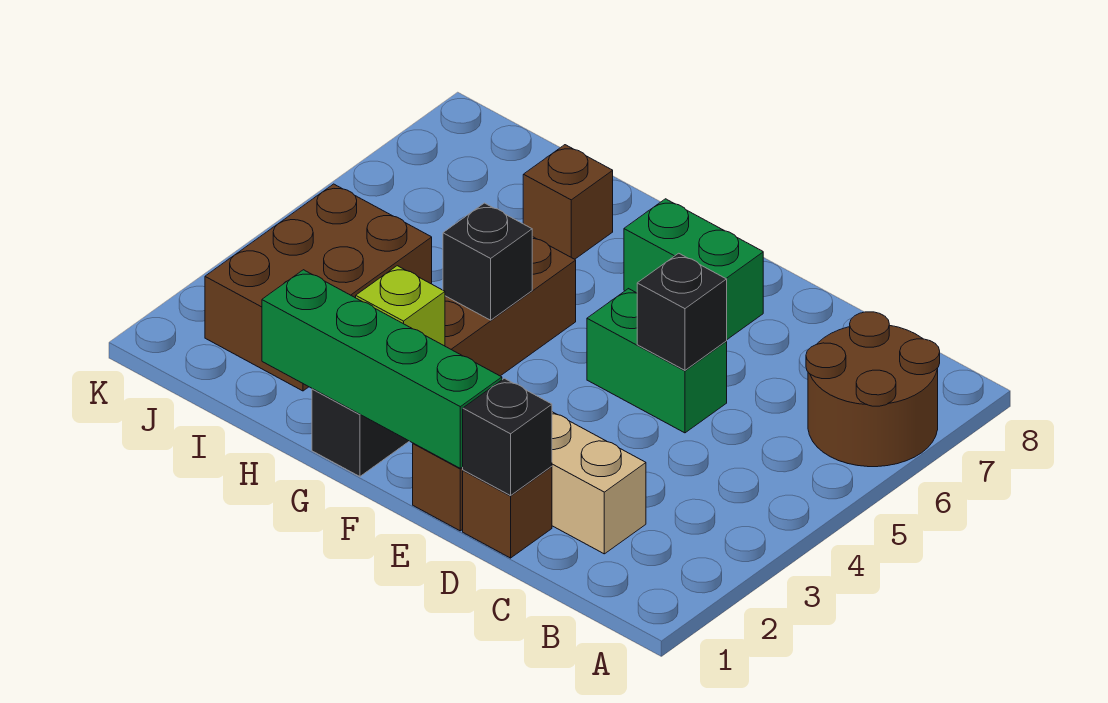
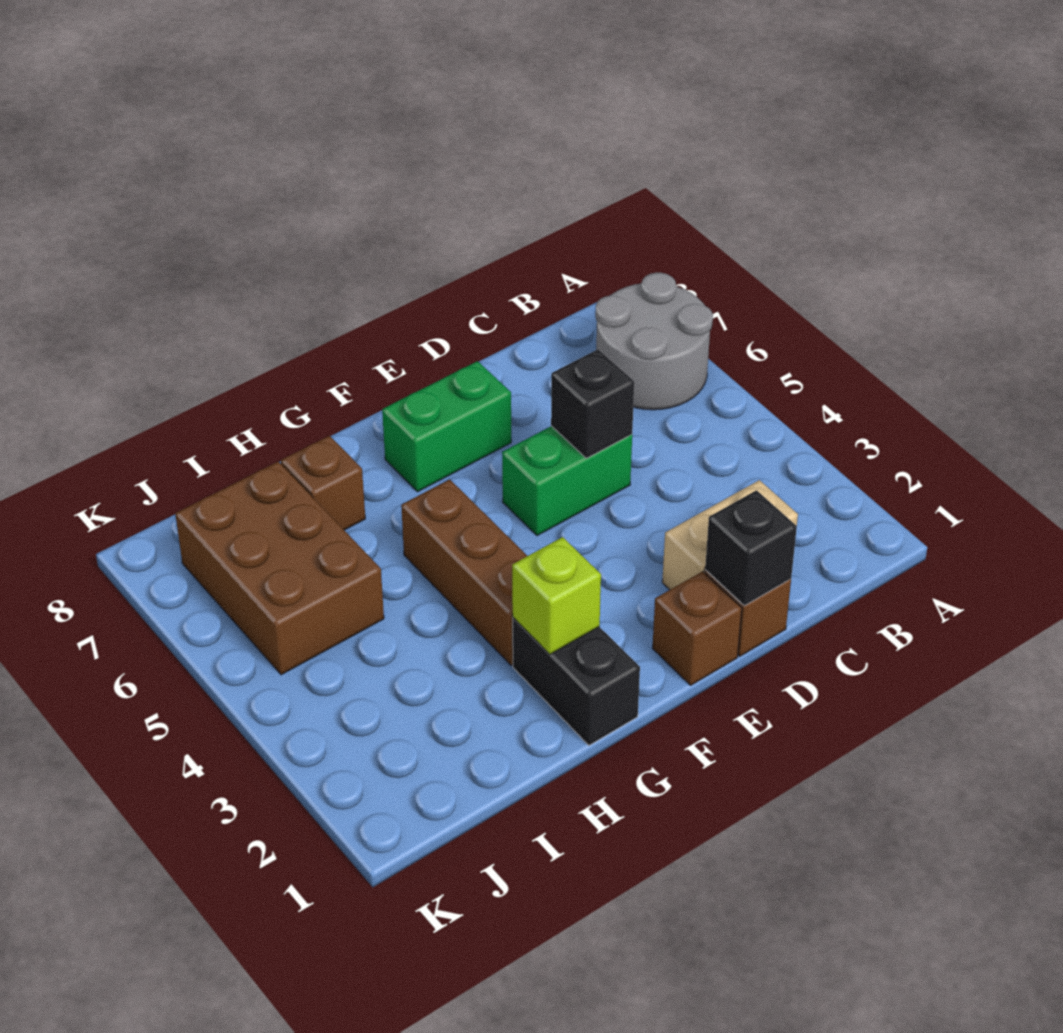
brown round brick A6:B7 level 1 -> grey round brick A6:B7 level 1
green brick E1:H1 level 2 -> none
black brick G4 level 2 -> none
brown brick I2:J4 level 1 -> brown brick I5:J7 level 1

